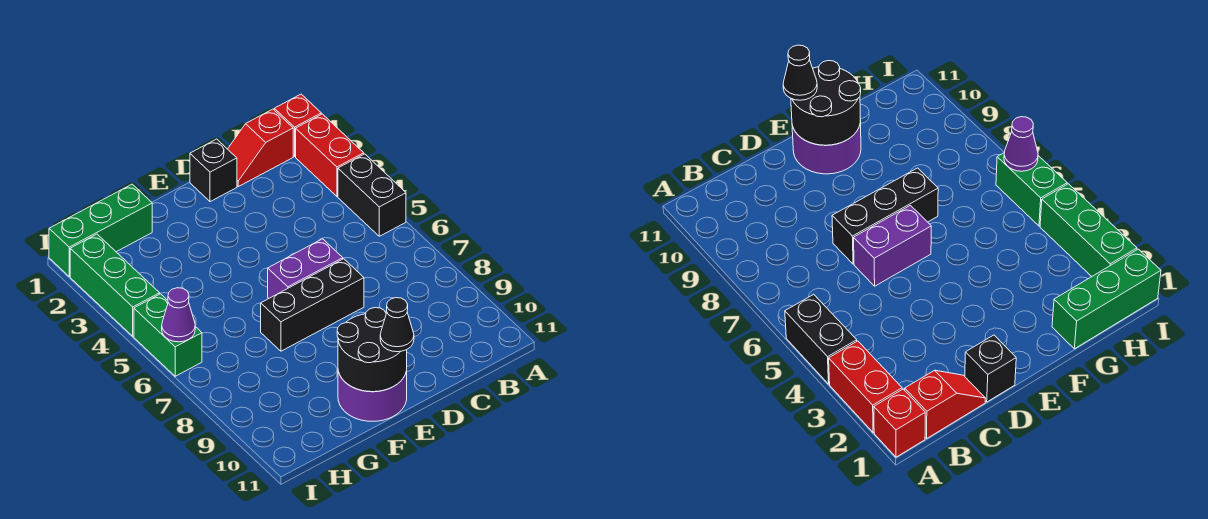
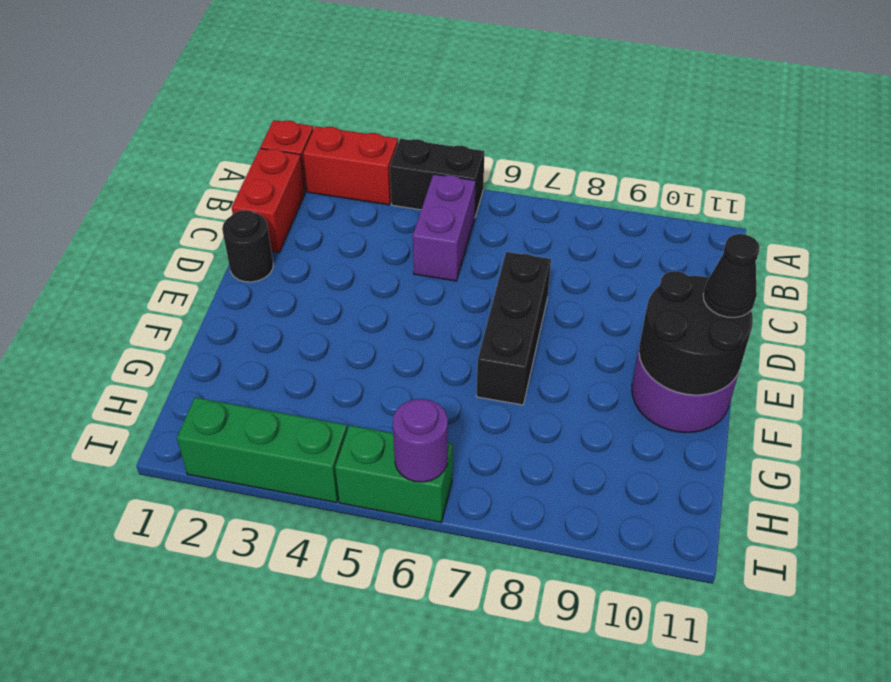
red slope B1:C1 level 1 top B -> red brick B1:C1 level 1
black brick D1 level 1 -> black round brick D1 level 1
purple brick D6:E6 level 1 -> purple brick B5:C5 level 1
green brick G1:I1 level 1 -> none
purple cone I6 level 2 -> purple round brick I6 level 2

